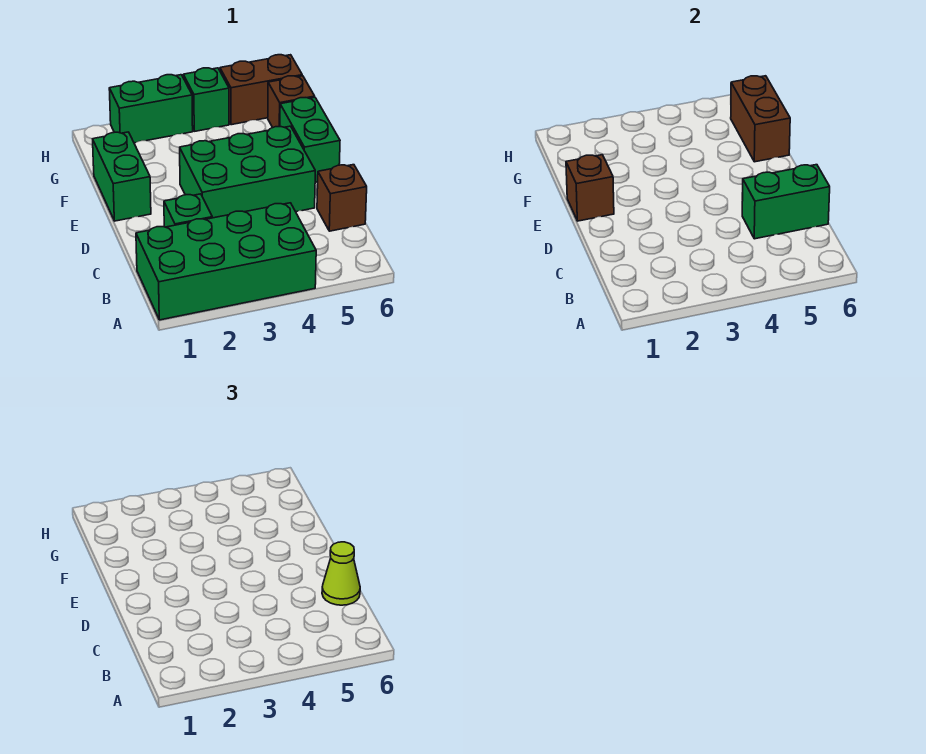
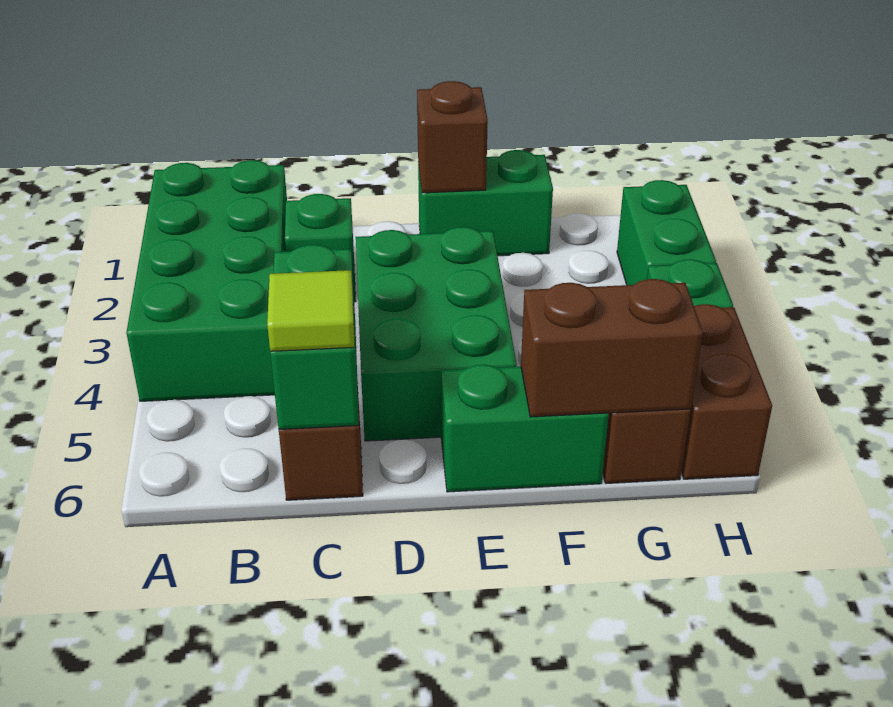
lime cone C6 level 3 -> lime tile C6 level 3

